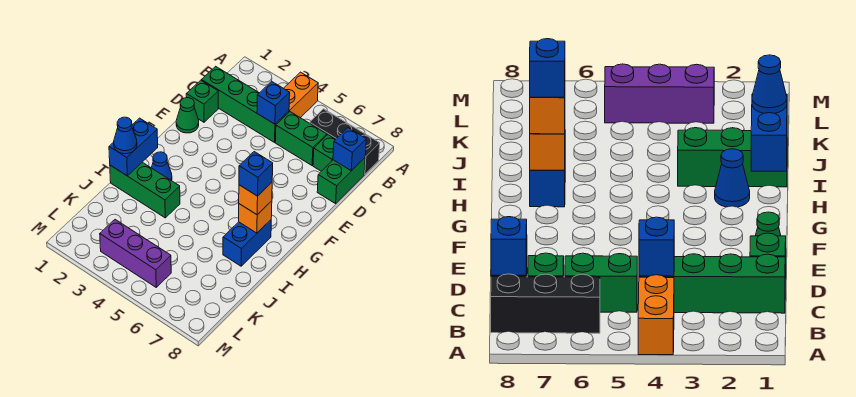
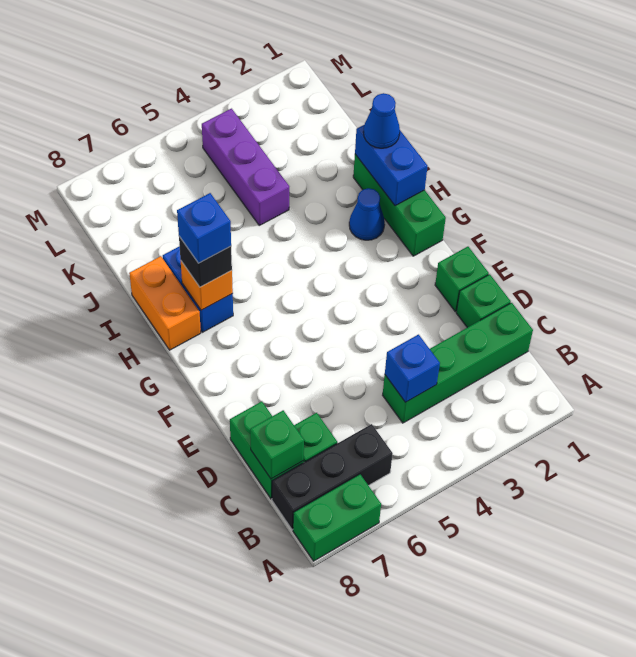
orange brick A4:B4 level 1 -> orange brick H8:I8 level 1
green brick C5:C6 level 1 -> green brick A7:A8 level 1
blue brick C8 level 2 -> green brick C8 level 2
green cone E1 level 1 -> green brick E1 level 1
orange brick H7 level 3 -> black brick H7 level 3
green brick I1:I3 level 1 -> green brick G1:I1 level 1
purple brick L3:L5 level 1 -> purple brick J4:L4 level 1

